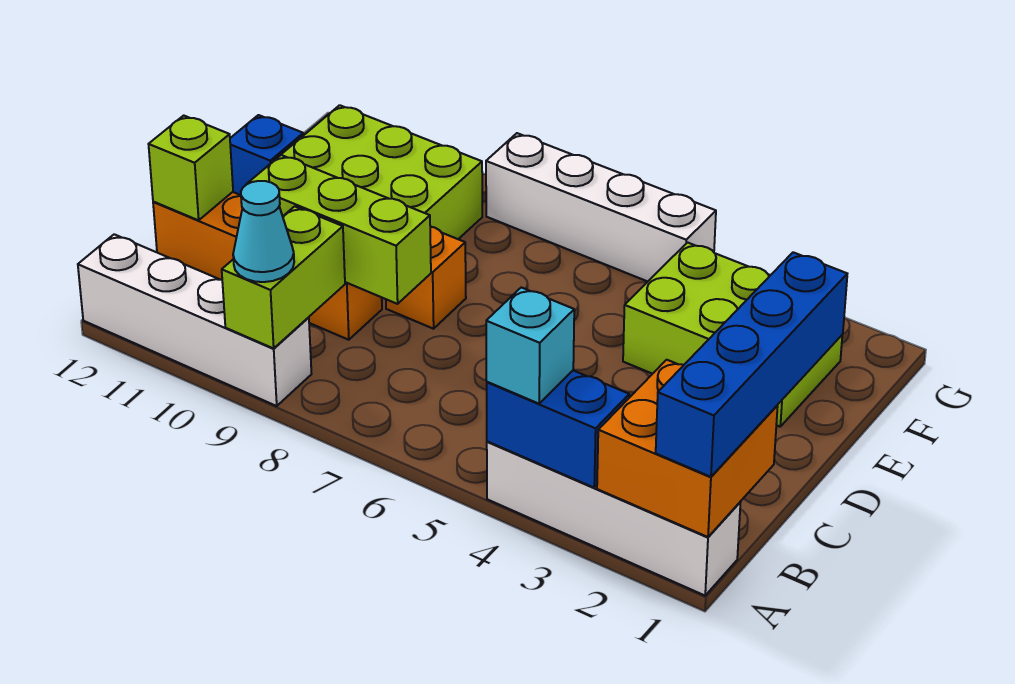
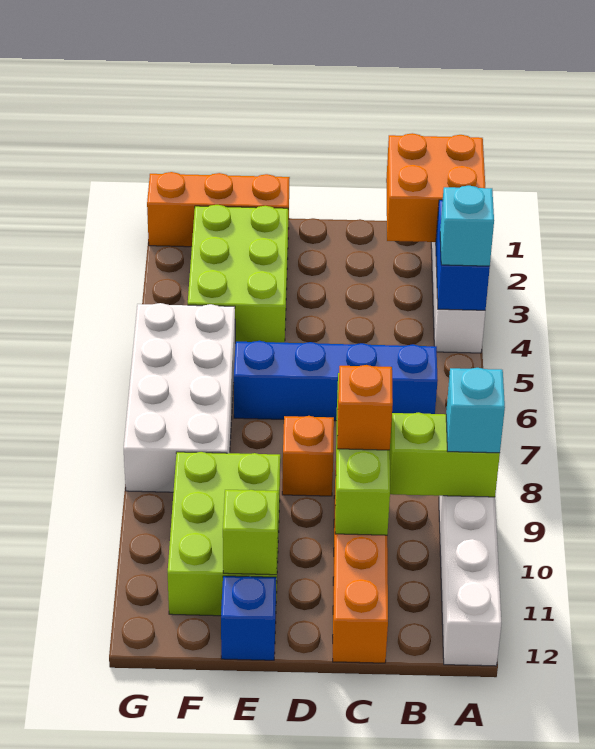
blue brick A1:D1 level 3 -> blue brick B6:E6 level 1
cyan cone A9 level 3 -> cyan brick A9 level 3
none -> orange brick C9 level 3
lime brick C12 level 2 -> lime brick E11 level 2
none -> orange brick E1:G1 level 1
white brick G5:G8 level 1 -> white brick F5:G8 level 1

